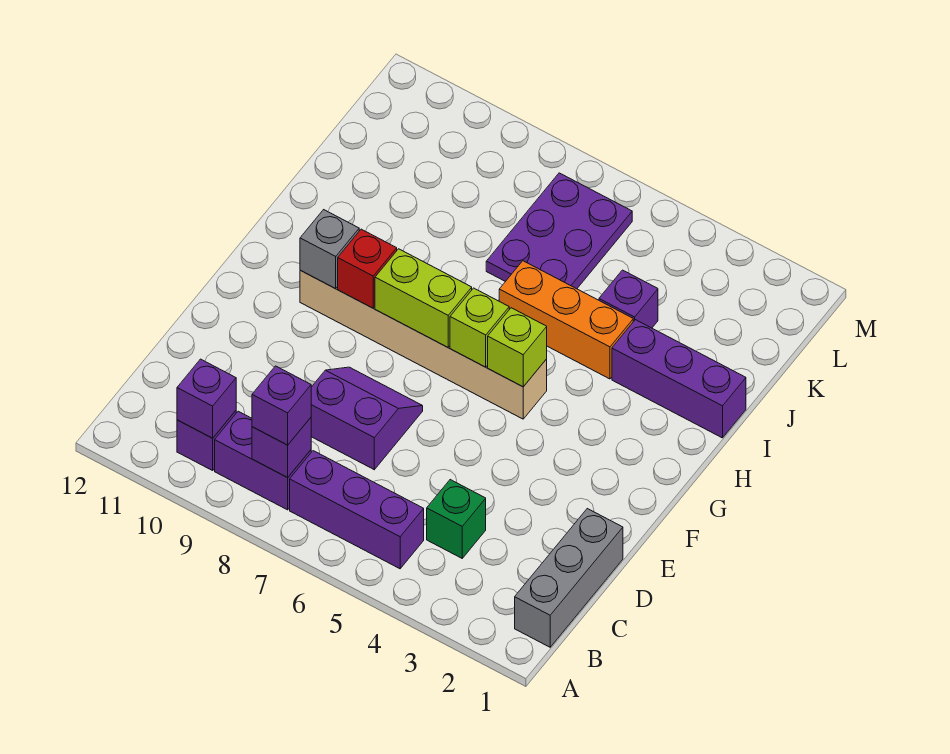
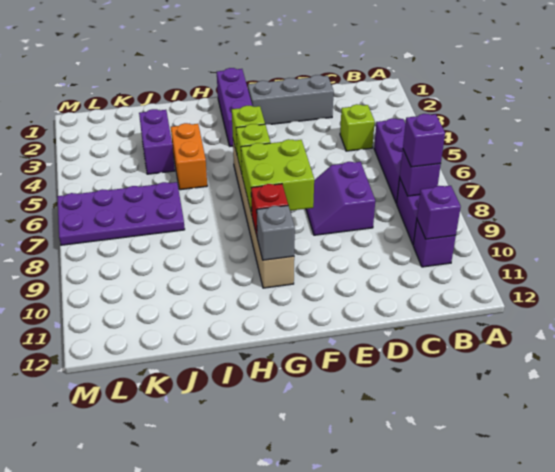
grey brick B1:D1 level 1 -> grey brick D2:F2 level 1
green brick C4 level 1 -> lime brick C4 level 1
lime brick G7:G8 level 2 -> lime brick F7:G8 level 2
purple brick I1:I3 level 1 -> purple brick G1:G3 level 1
orange brick I4:I6 level 1 -> orange brick I4:I5 level 1
purple brick J4 level 1 -> purple brick J3:J4 level 1
purple plate J6:L7 level 1 -> purple plate J6:M7 level 1

